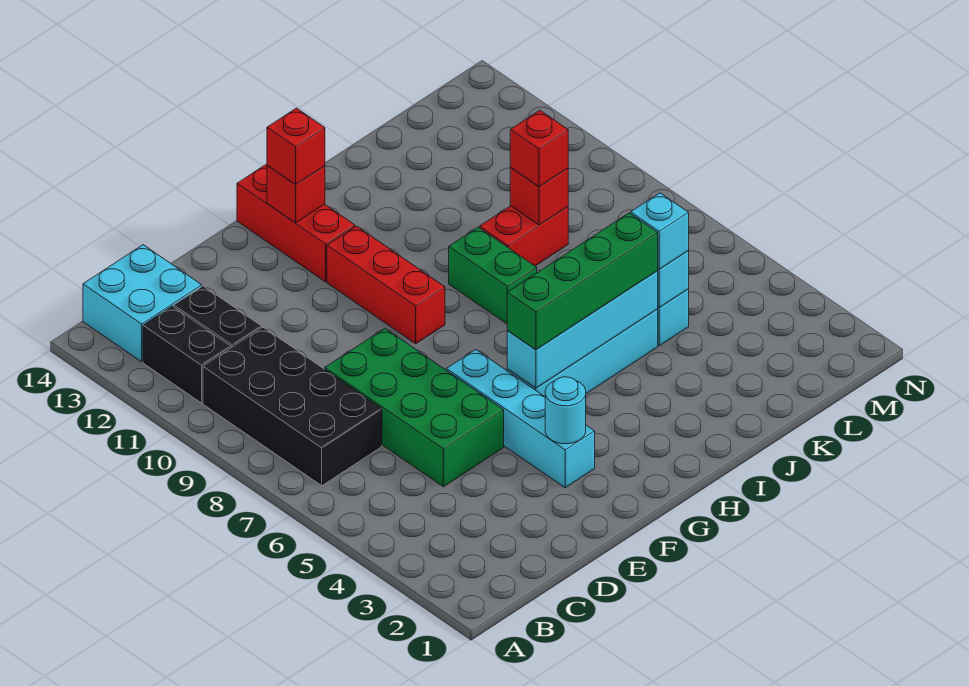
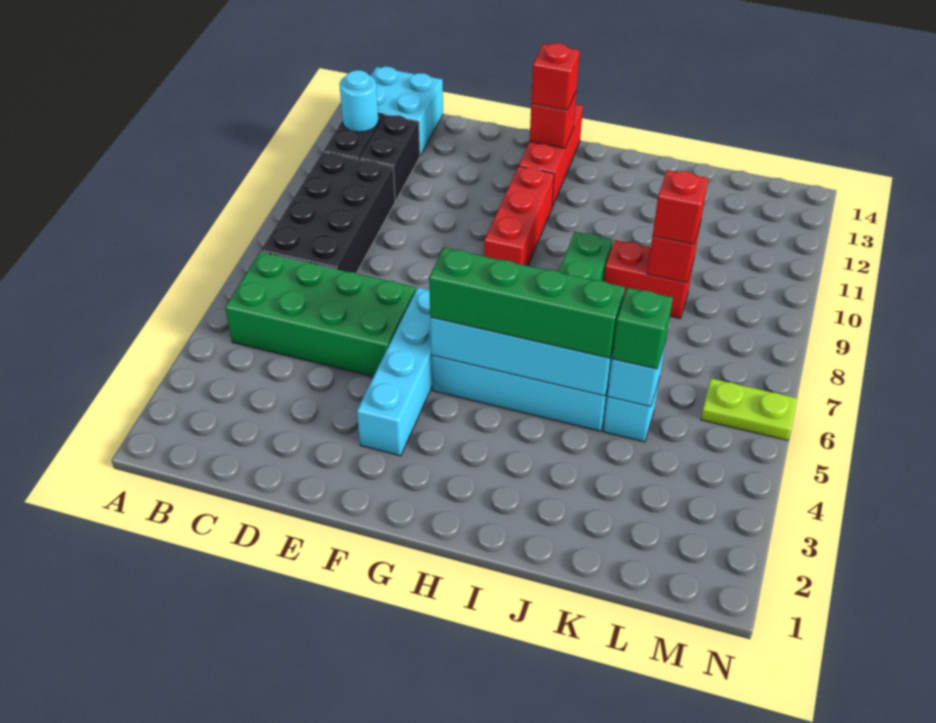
green brick D5:E8 level 1 -> green brick B5:E6 level 1
cyan round brick F3 level 2 -> cyan round brick B12 level 2
cyan brick K5 level 3 -> green brick K5 level 3
none -> lime plate M6:N6 level 1

